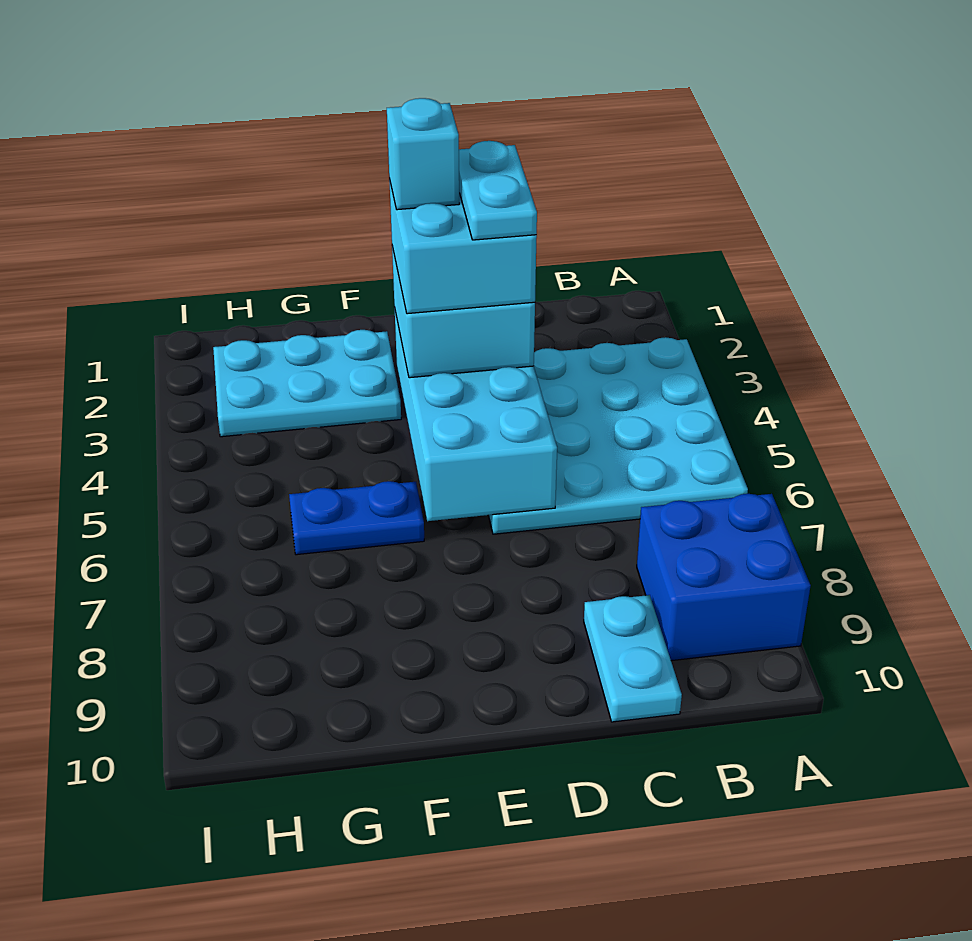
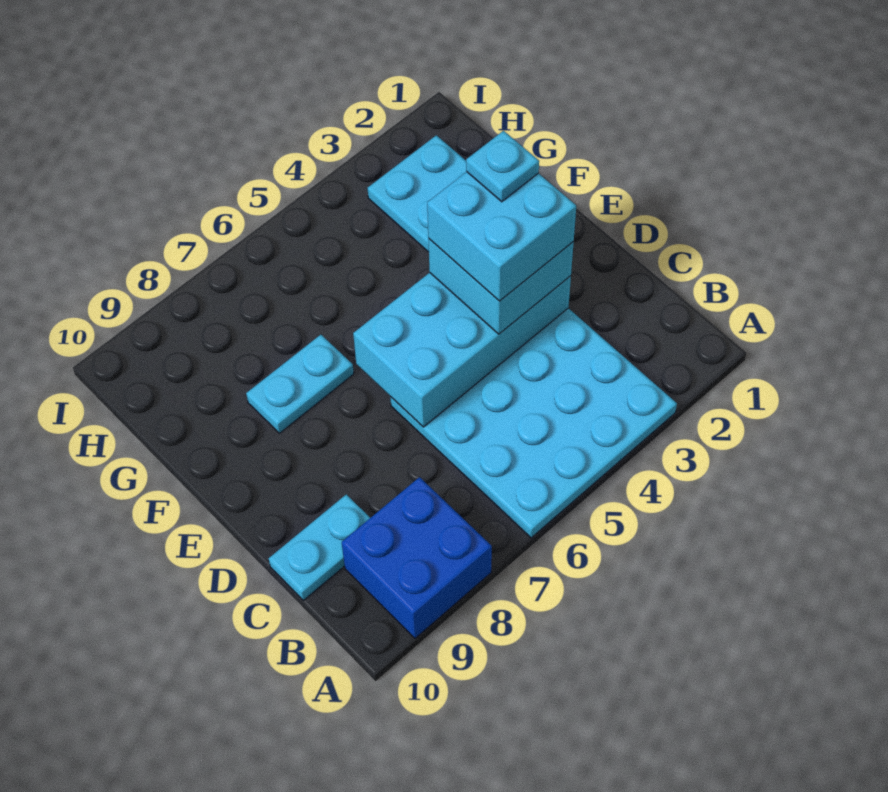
cyan plate D3:D4 level 5 -> cyan plate F7:F8 level 1
cyan brick E3 level 5 -> cyan plate E3 level 5
blue plate F6:G6 level 1 -> none

